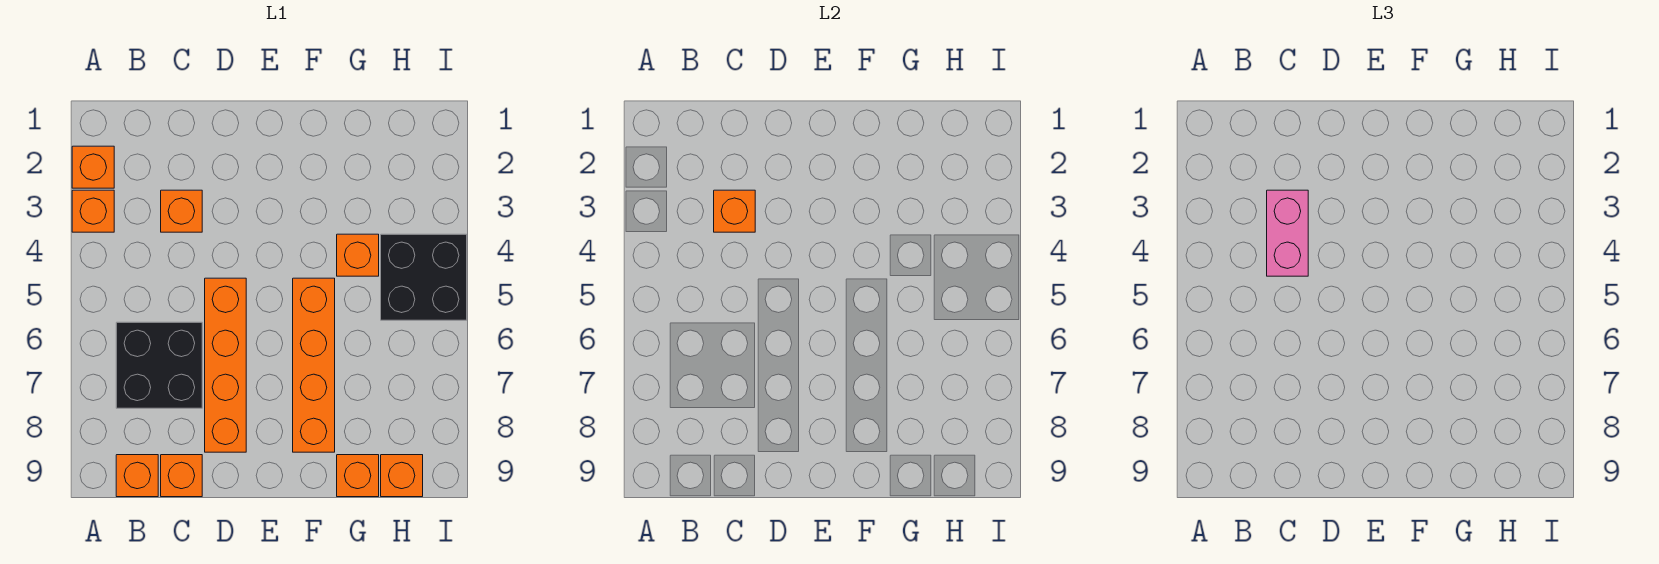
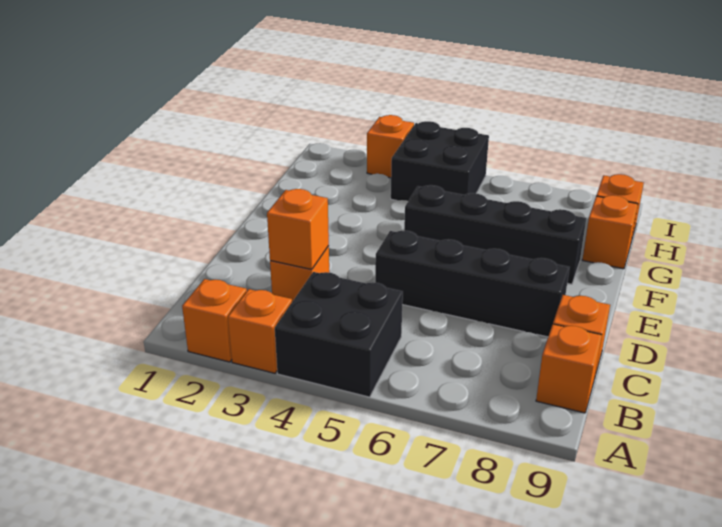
black brick B6:C7 level 1 -> black brick A4:B5 level 1
pink brick C3:C4 level 3 -> none
orange brick D5:D8 level 1 -> black brick D5:D8 level 1
orange brick F5:F8 level 1 -> black brick F5:F8 level 1
orange brick G4 level 1 -> orange brick I3 level 1

